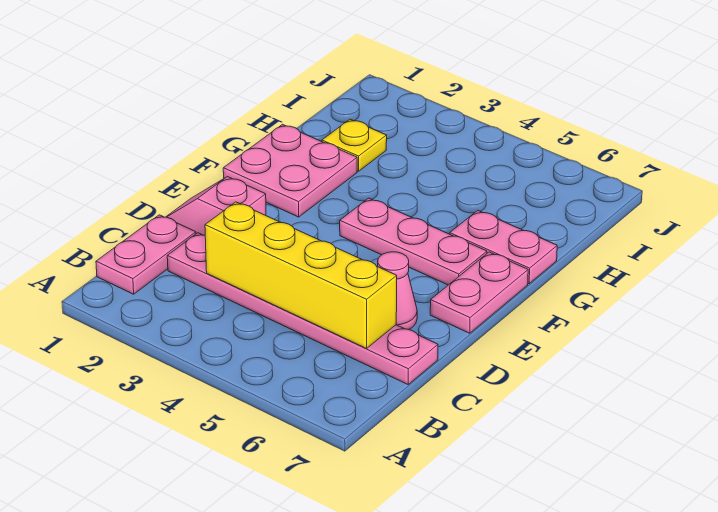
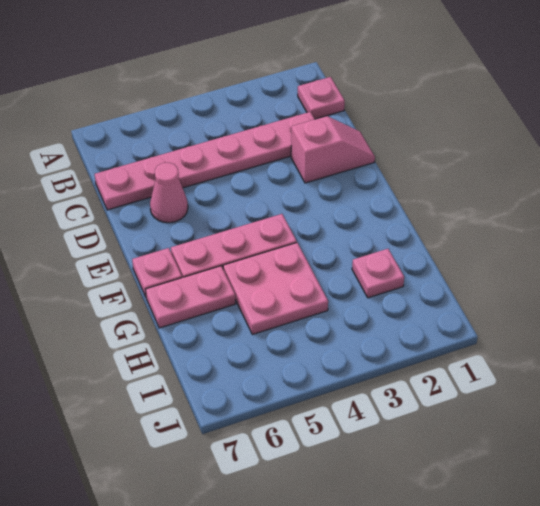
pink plate B1:C1 level 1 -> pink plate B1 level 1
yellow brick C3:C6 level 2 -> none
pink plate E7:F7 level 1 -> pink plate F7 level 1
pink plate F1:G2 level 1 -> pink plate G4:H5 level 1
yellow plate H2 level 1 -> pink plate H2 level 1

